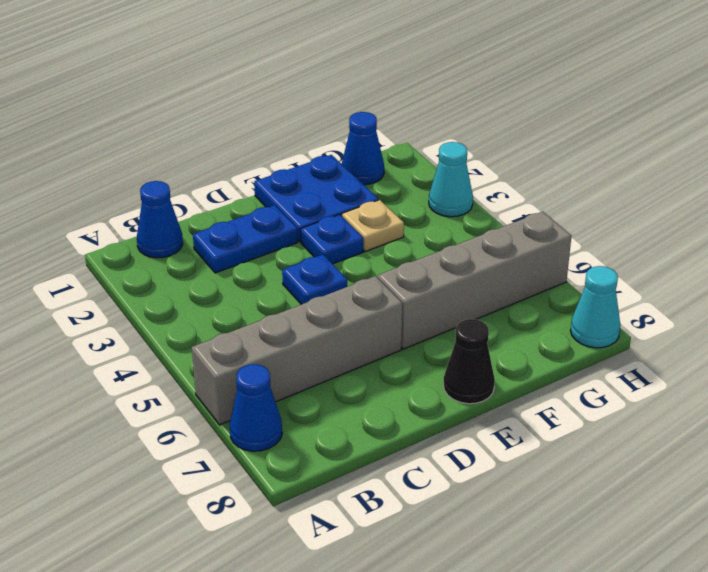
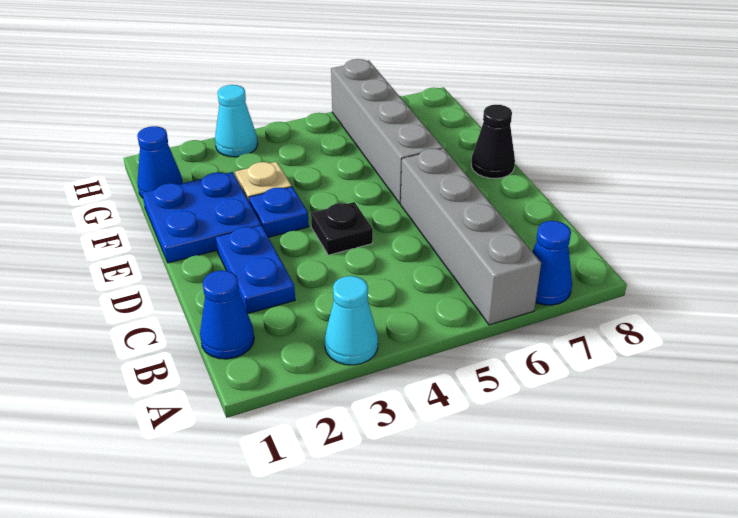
blue plate D4 level 1 -> black plate D4 level 1
cyan cone H8 level 1 -> cyan cone A3 level 1

